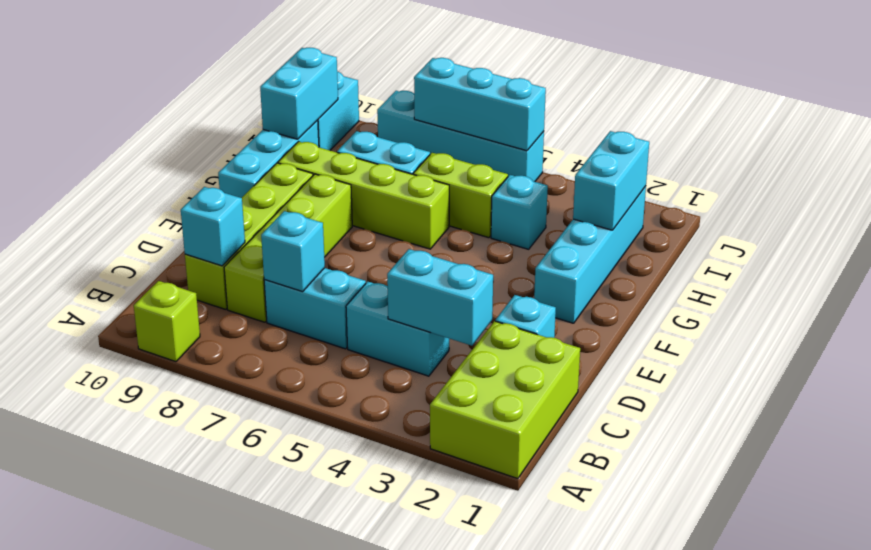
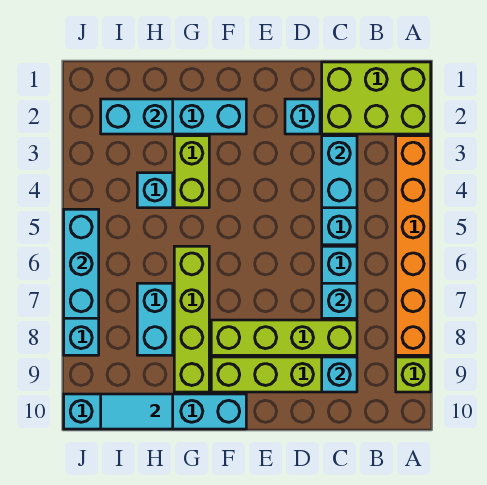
none -> orange brick A3:A8 level 1
lime brick H5:H6 level 1 -> lime brick G3:G4 level 1
cyan brick H10:I10 level 2 -> cyan tile H10:I10 level 2

